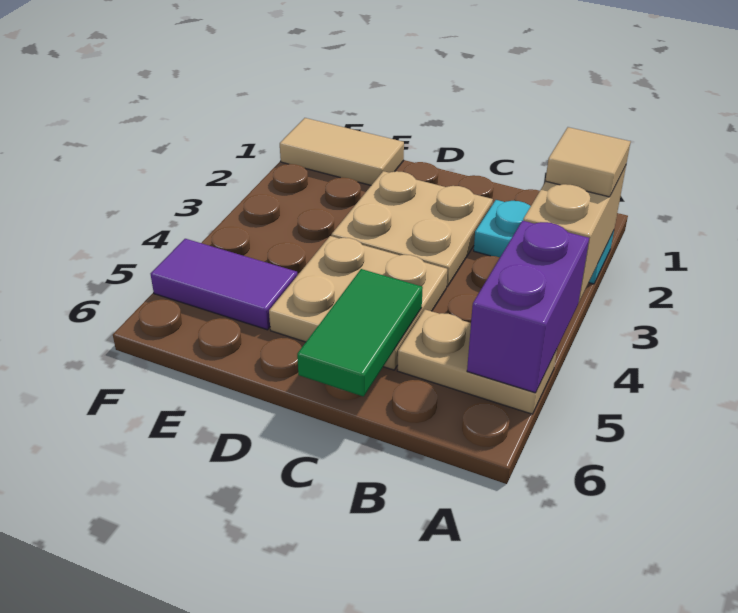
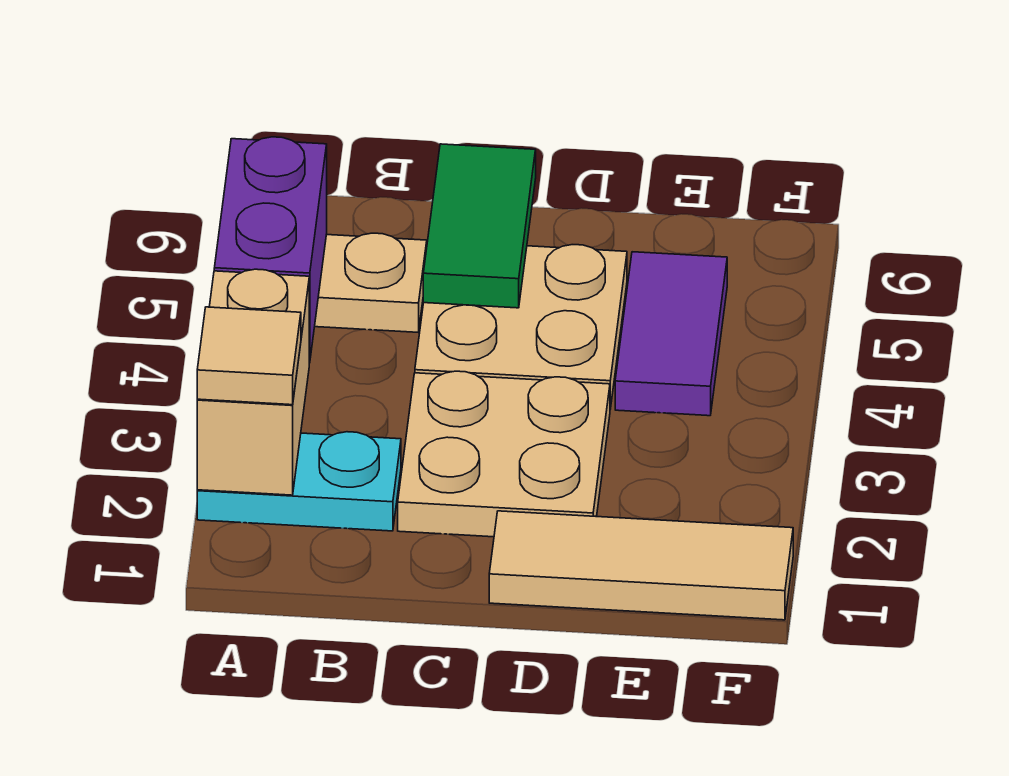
tan tile E1:F1 level 1 -> tan tile D1:F1 level 1
purple tile E5:F5 level 1 -> purple tile E4:E5 level 1

